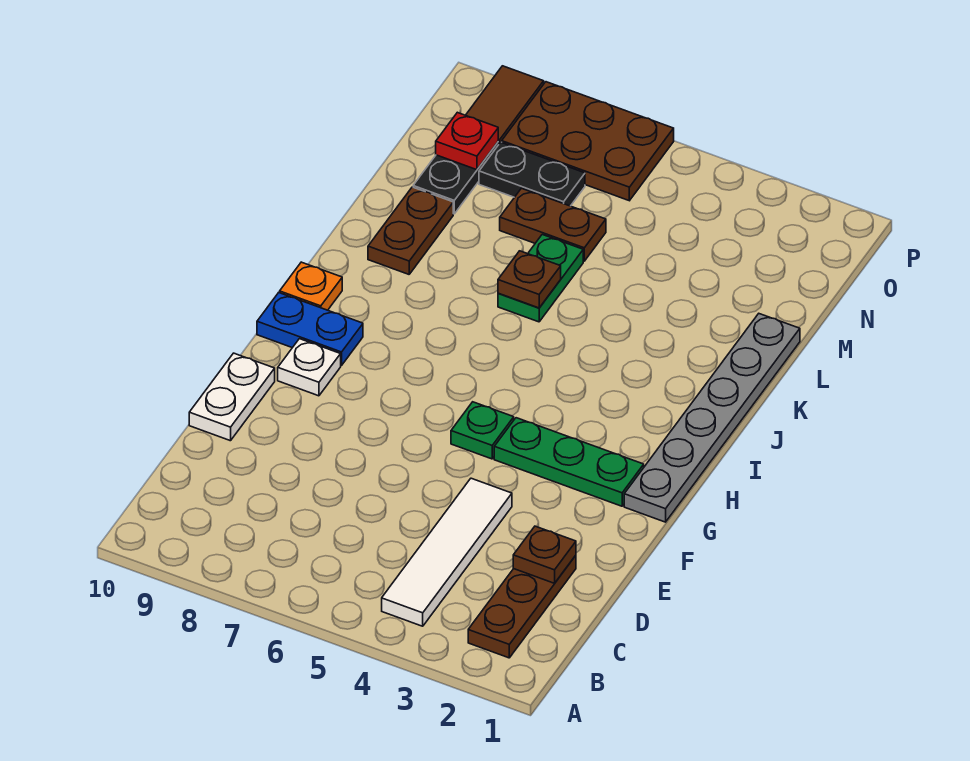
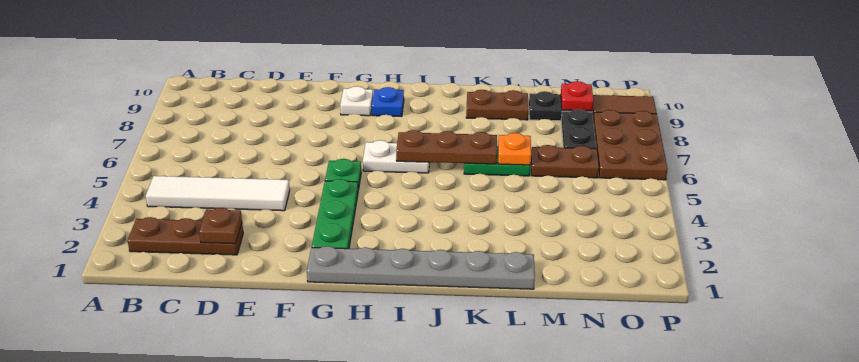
white plate E10:F10 level 1 -> white plate H6:I6 level 1
blue plate H9:H10 level 1 -> blue plate H9 level 1
orange plate I10 level 1 -> orange plate L6 level 2
brown plate K6 level 2 -> brown plate I6:K6 level 2
brown plate M6:M7 level 1 -> brown plate M6:N6 level 1

